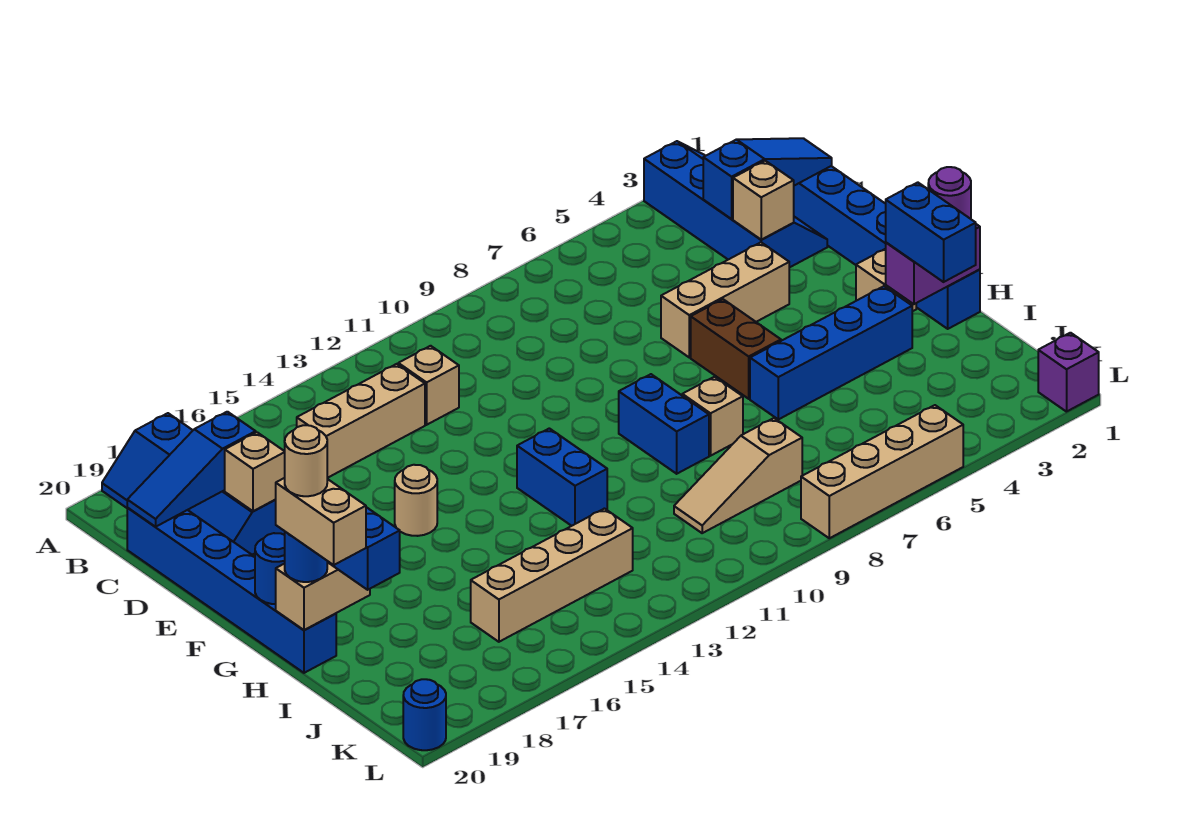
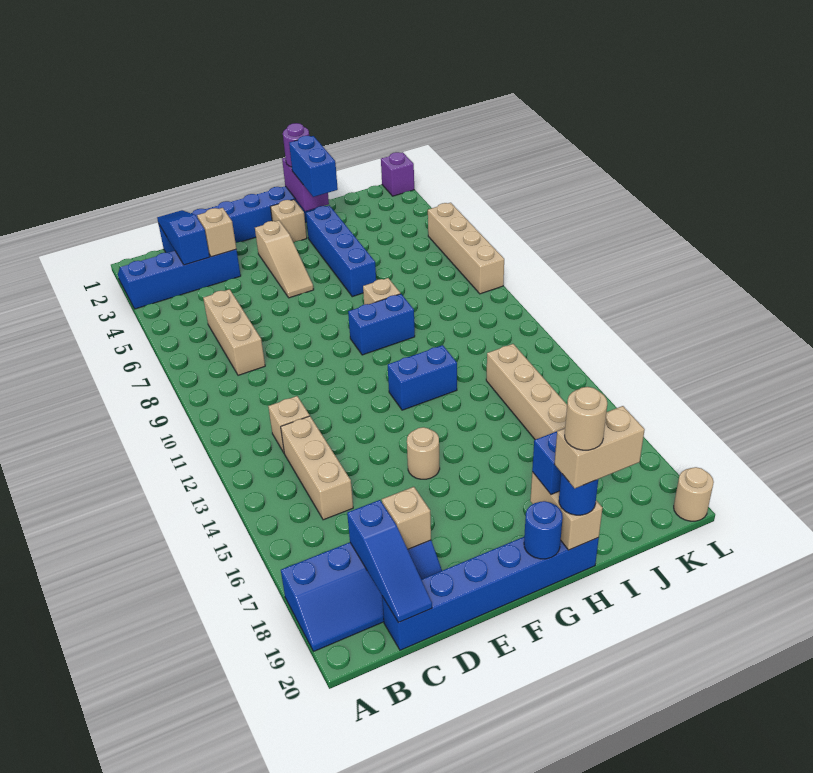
tan brick E4:E6 level 1 -> tan brick C6:C8 level 1
brown brick F6:G6 level 1 -> none
blue brick H2:I2 level 3 -> blue brick H2:H3 level 3
tan slope J8:J10 level 1 top 8 -> tan slope F3:F5 level 1 top 3
blue round brick L20 level 1 -> tan round brick L20 level 1

